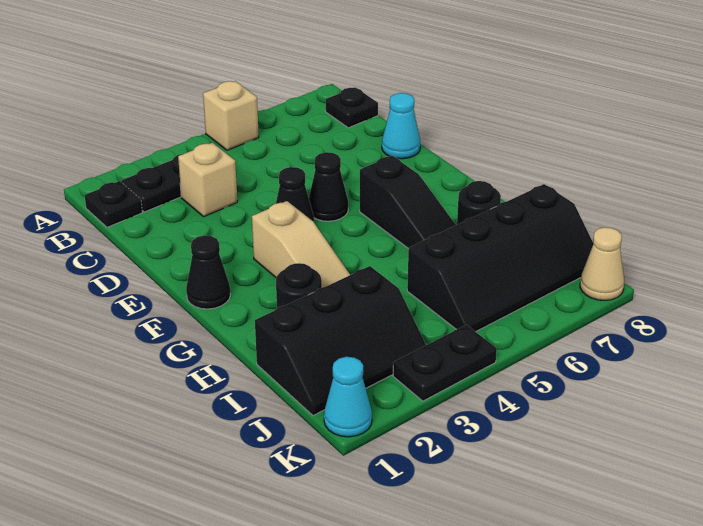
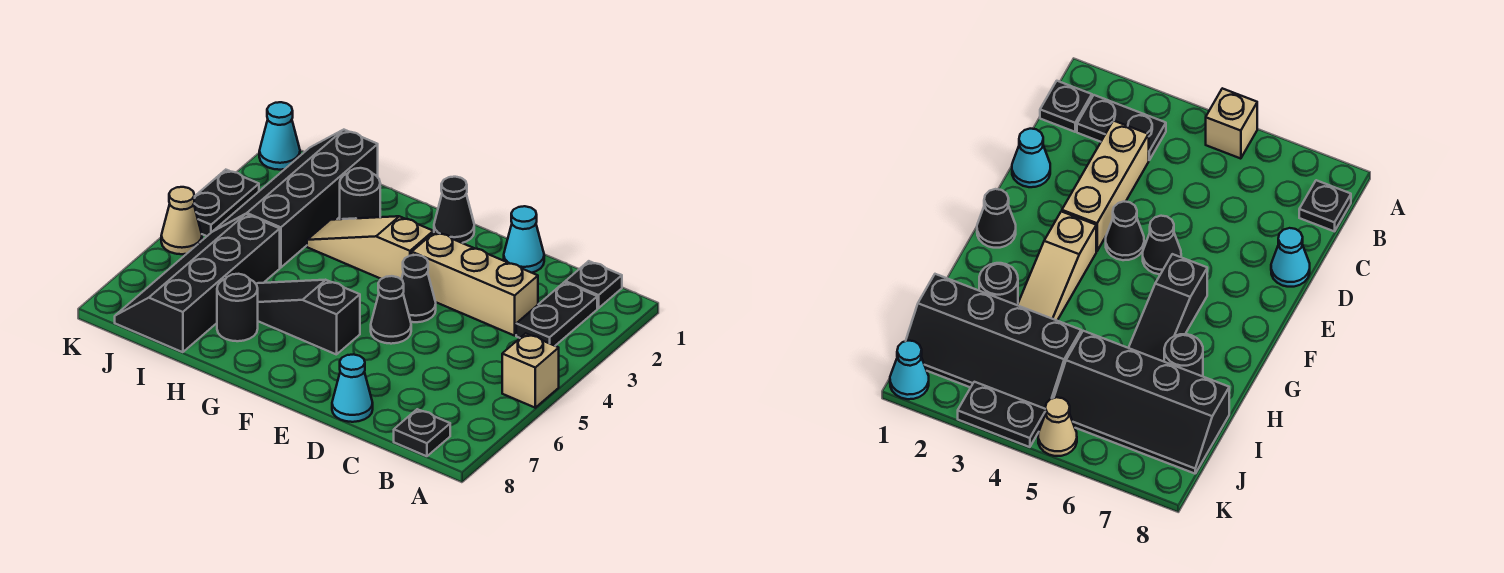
tan brick C3 level 1 -> tan brick C3:E3 level 1
none -> cyan cone D1 level 1
black slope I1:J3 level 1 top I -> black slope I1:J4 level 1 top I
tan cone K8 level 1 -> tan cone K5 level 1

